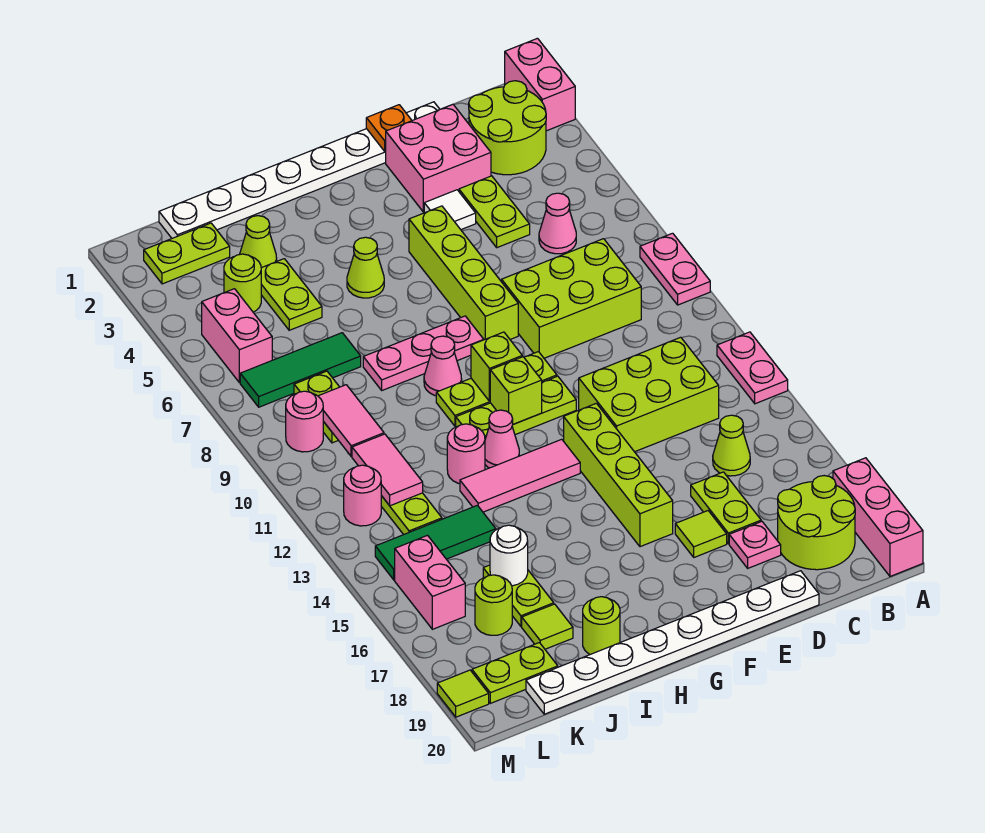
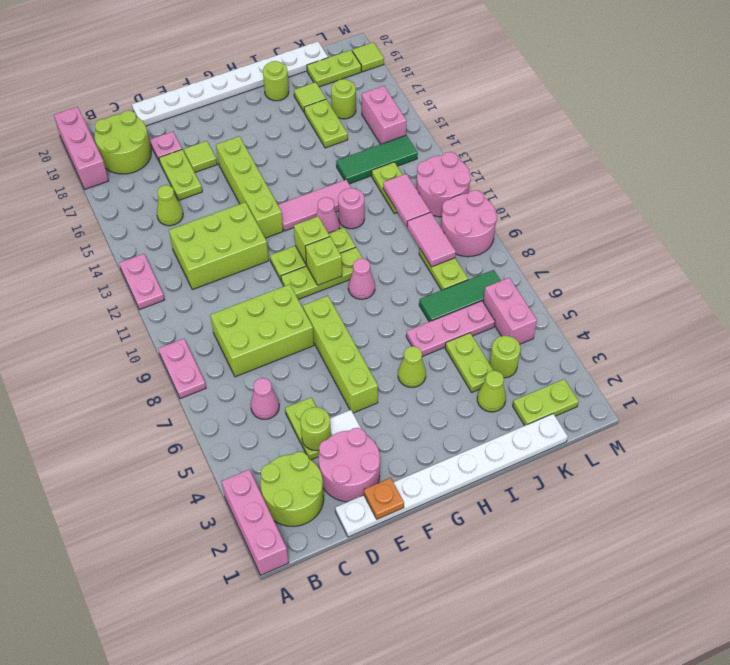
pink brick A1:A2 level 1 -> pink brick A1:A3 level 1
pink brick D2:E3 level 1 -> pink round brick D2:E3 level 1
none -> lime round brick D4 level 2
pink plate G8:I8 level 1 -> pink plate I6:K6 level 1
white round brick J16 level 2 -> none
pink round brick L9 level 1 -> pink round brick L9:M10 level 1
pink round brick L12 level 1 -> pink round brick L11:M12 level 1

